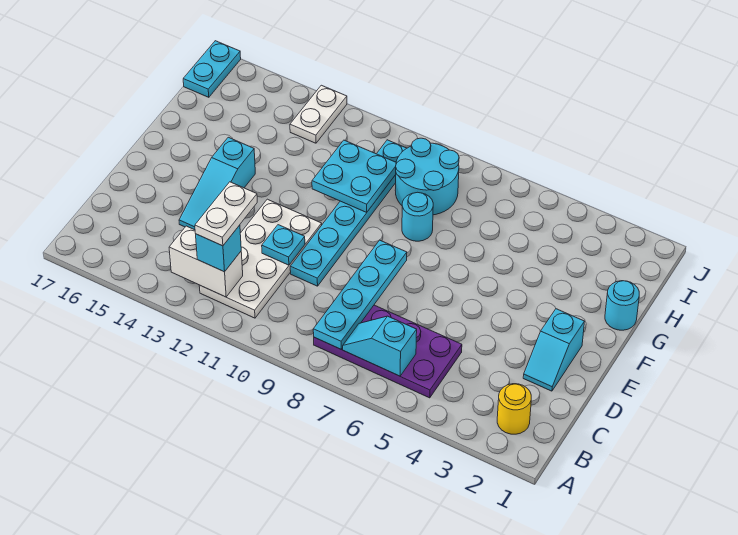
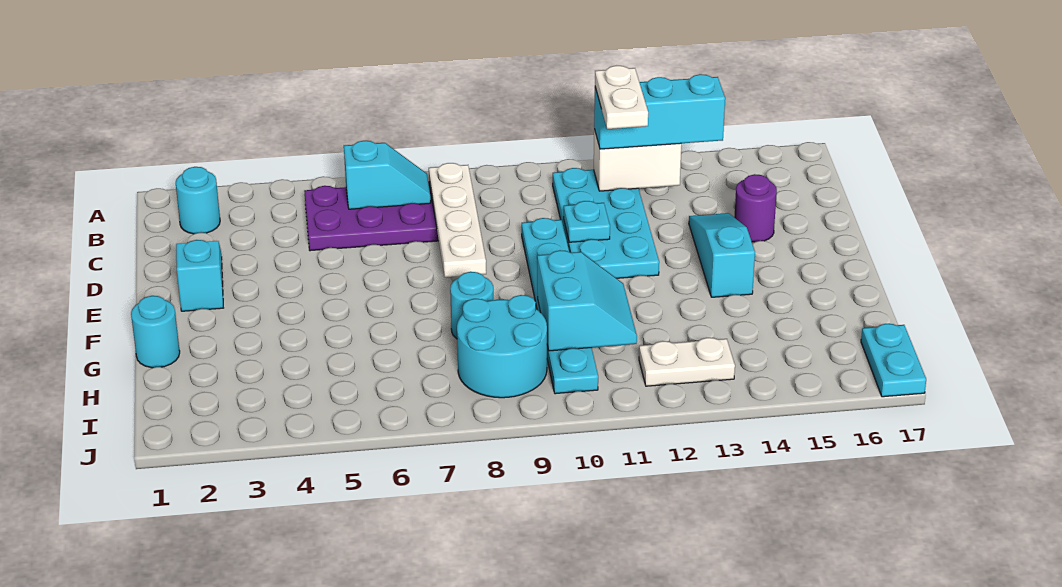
yellow round brick B2 level 1 -> cyan round brick B2 level 1
cyan plate B8:E8 level 2 -> white plate B8:E8 level 2
white plate B11:E12 level 1 -> cyan plate B11:E12 level 1
cyan brick B12 level 3 -> cyan brick B12:B14 level 3
none -> purple round brick D15 level 1
cyan plate G10:H11 level 2 -> cyan slope G10:H11 level 2 top 10
white plate I13:J13 level 1 -> white plate I12:I13 level 1

